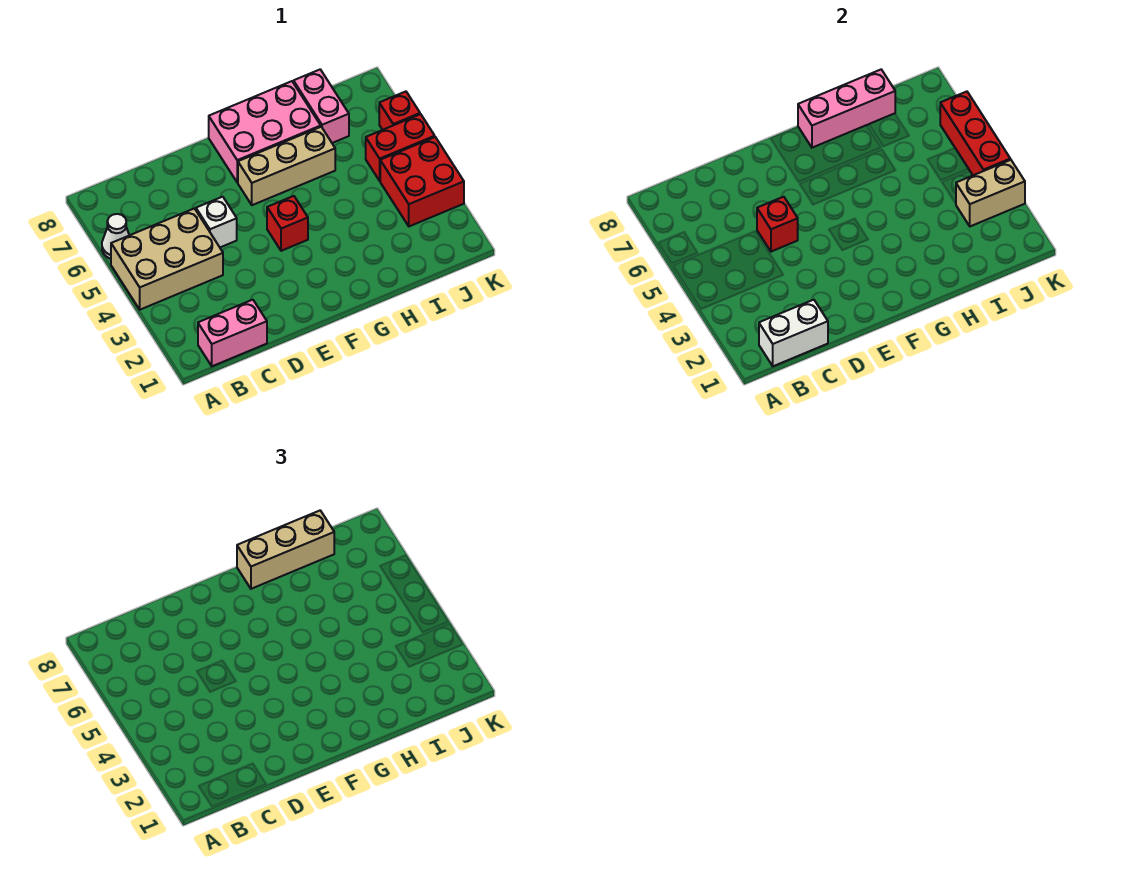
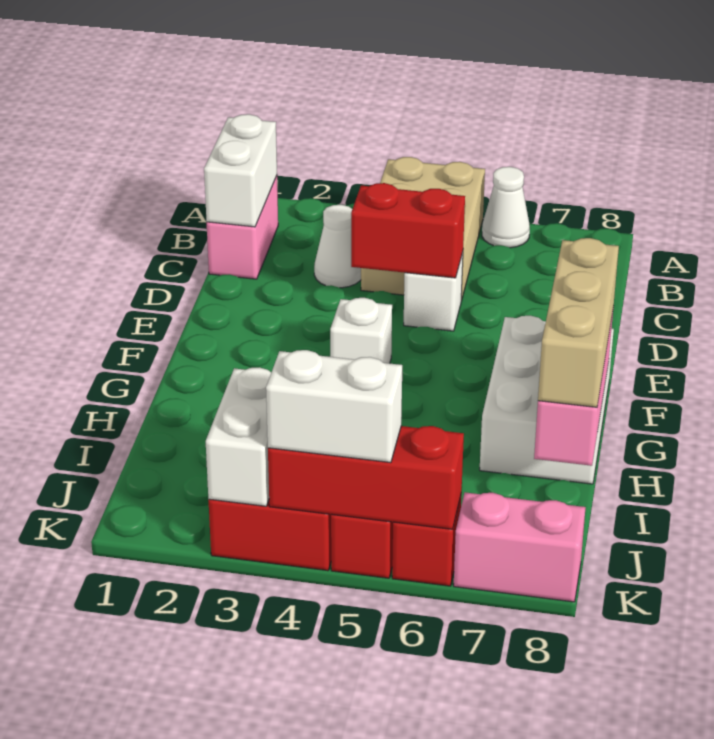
none -> white cone C3 level 1
red brick D5 level 2 -> red brick D4:D5 level 2
red brick F4 level 1 -> white brick F4 level 1
tan brick F6:H6 level 1 -> none
pink brick F7:H8 level 1 -> white brick F7:H8 level 1
pink brick I7:I8 level 1 -> pink brick K7:K8 level 1
tan brick J3:K3 level 2 -> white brick J3:K3 level 2
none -> white brick K4:K5 level 3

